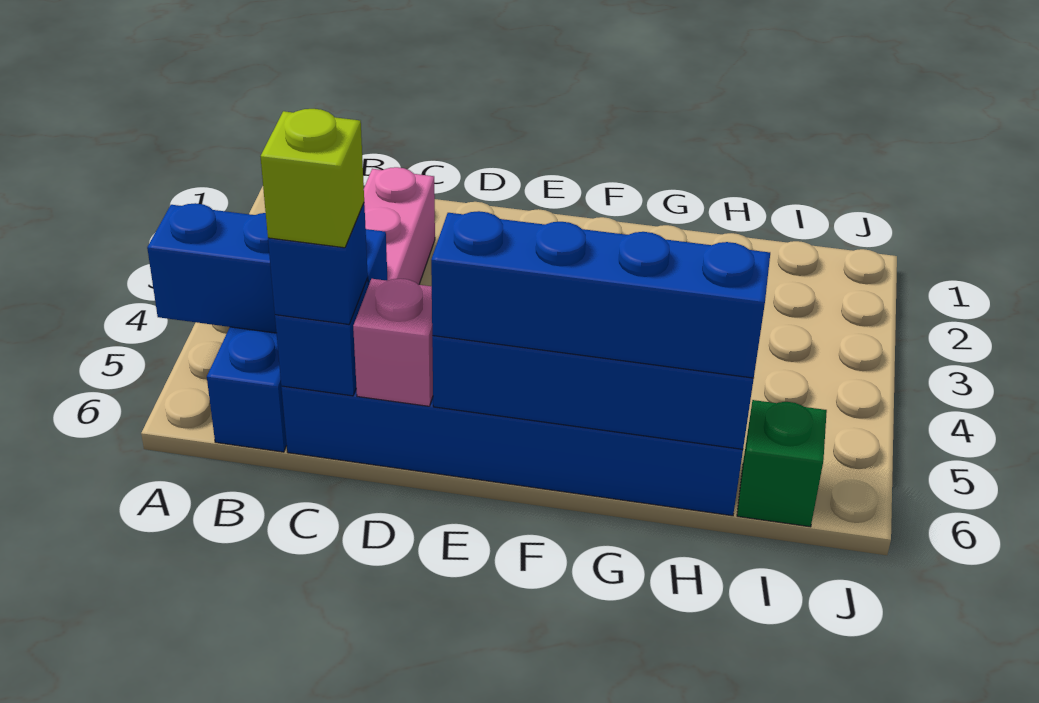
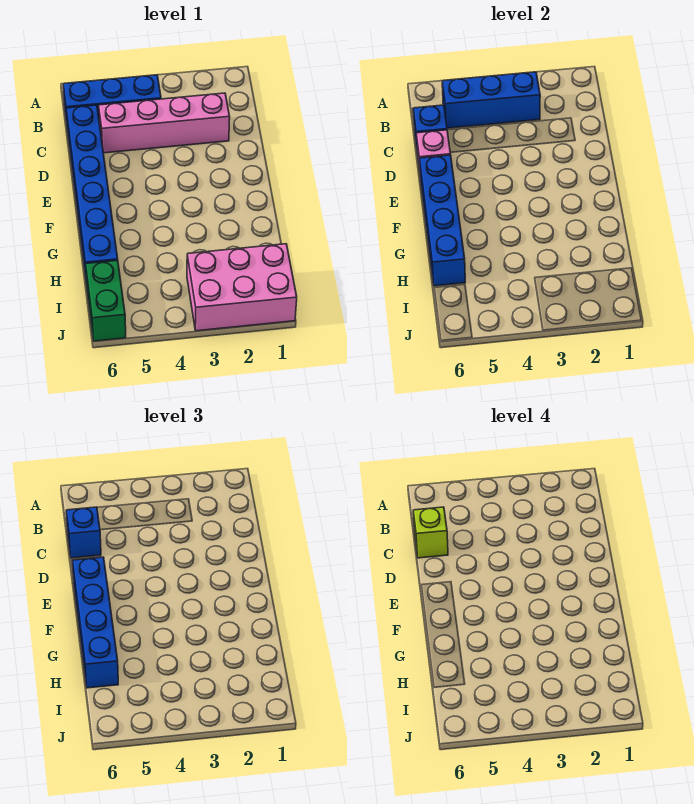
blue brick A5:C5 level 2 -> blue brick B3:B5 level 2
none -> pink brick I1:J3 level 1
green brick I6 level 1 -> green brick I6:J6 level 1

